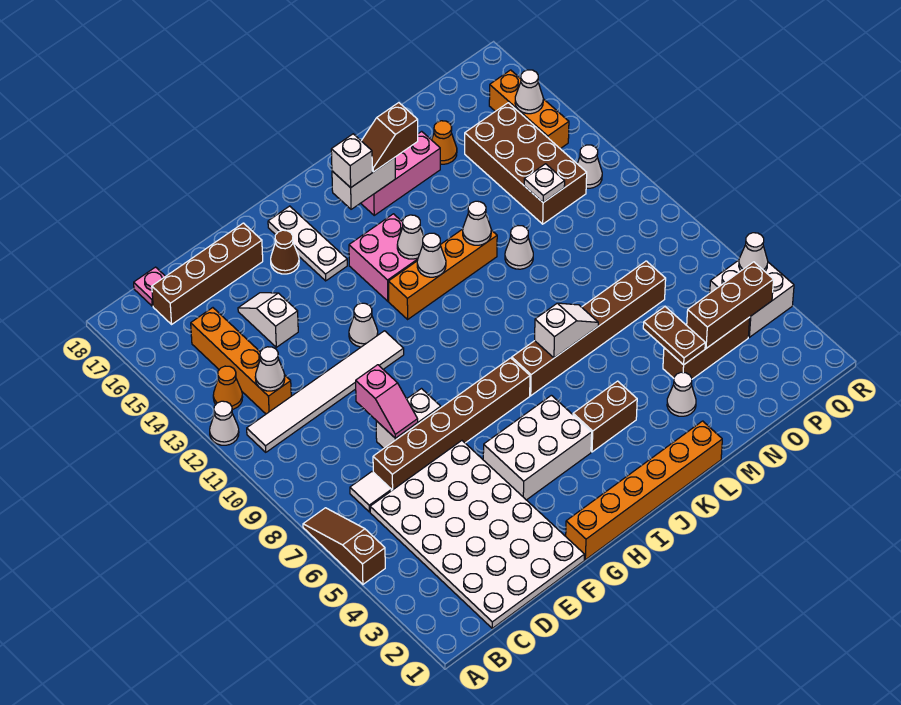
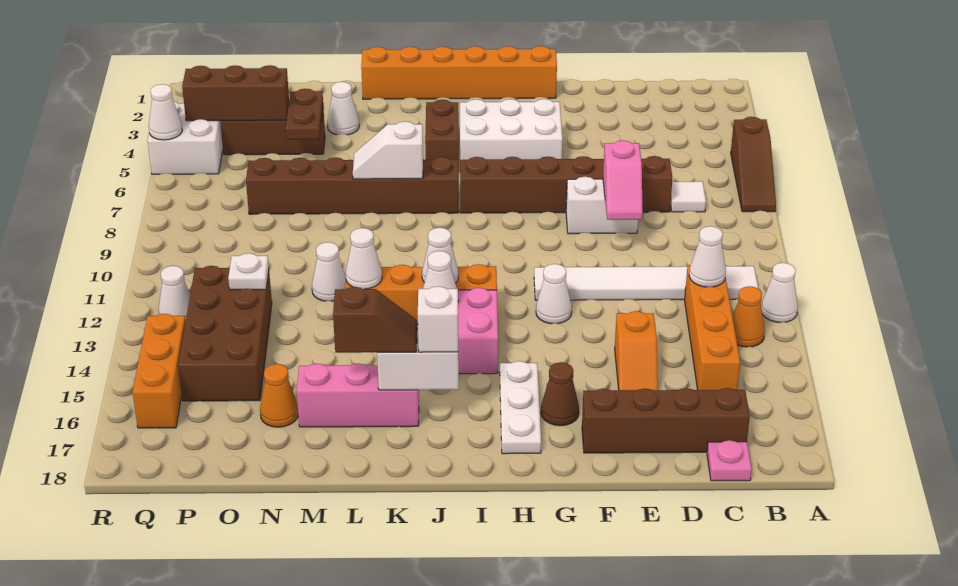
white plate C1:F6 level 1 -> none
pink slope E8:E9 level 2 top 9 -> pink slope E8:E9 level 2 top 8
white slope E14:E15 level 1 top 14 -> orange slope E14:E15 level 1 top 14
brown brick J4:K4 level 1 -> brown brick J4:J5 level 1
white cone Q15 level 2 -> none

